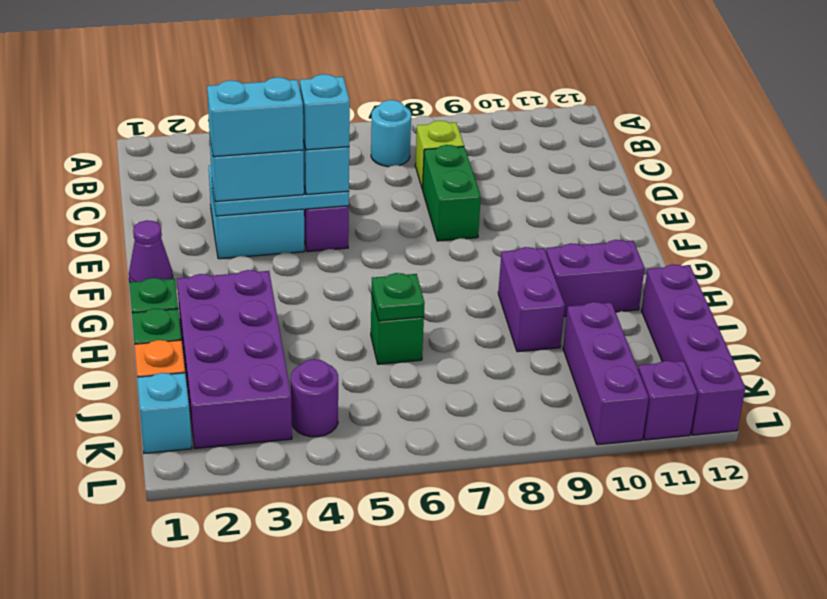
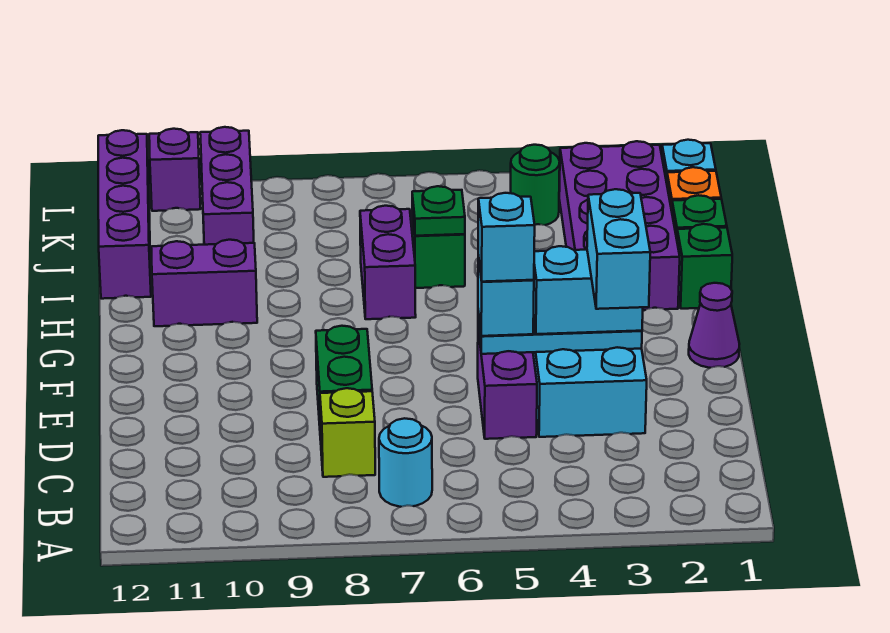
cyan brick E3:E4 level 4 -> cyan brick D3:E3 level 4
purple brick H9:I9 level 1 -> purple brick H7:I7 level 1
purple round brick K4 level 1 -> green round brick K4 level 1

